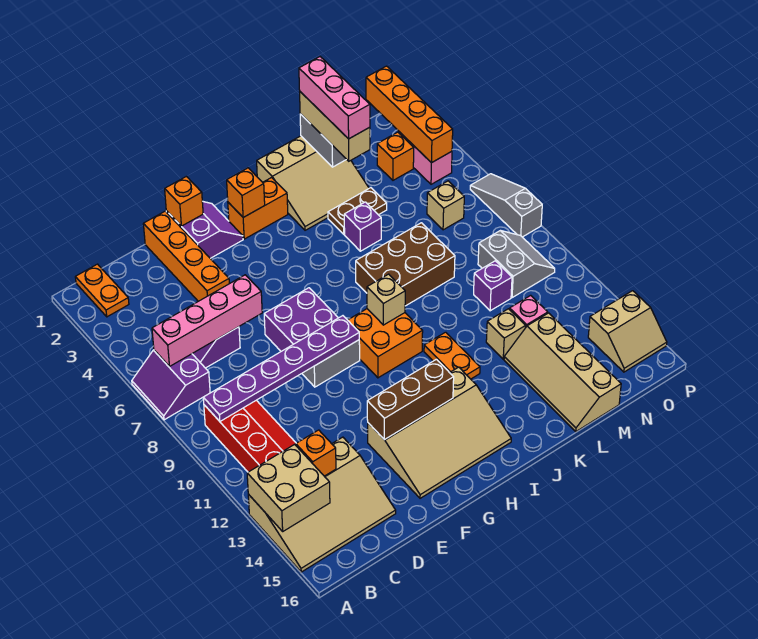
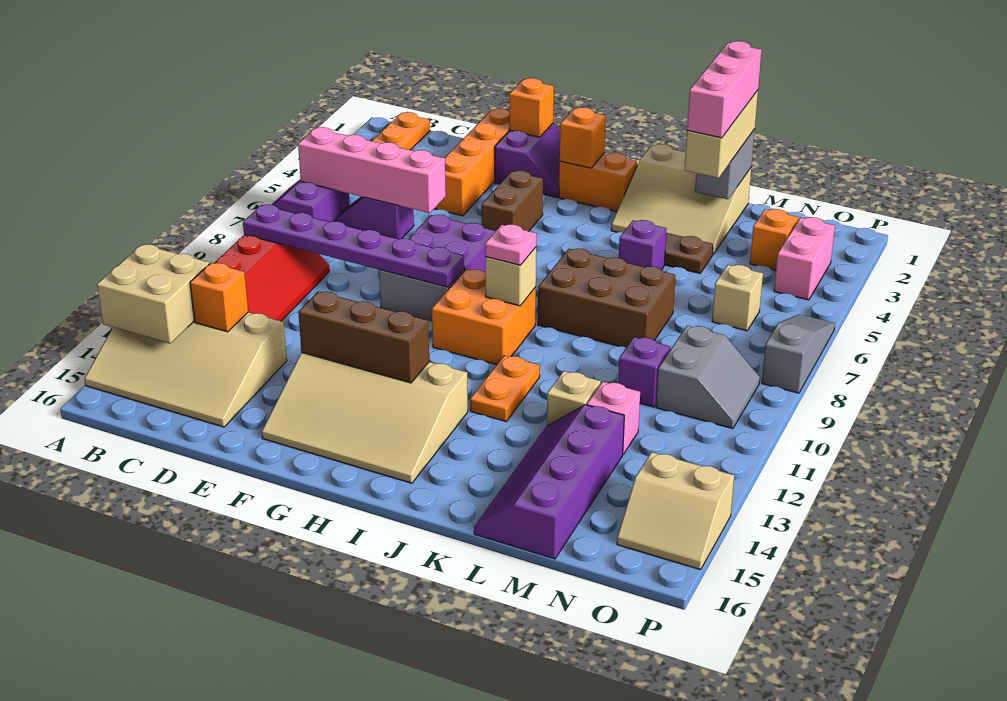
none -> brown brick G4:G5 level 1
none -> pink plate I9 level 3
tan slope L13:M16 level 1 top M -> purple slope L13:M16 level 1 top M
orange brick O1:O4 level 2 -> none

